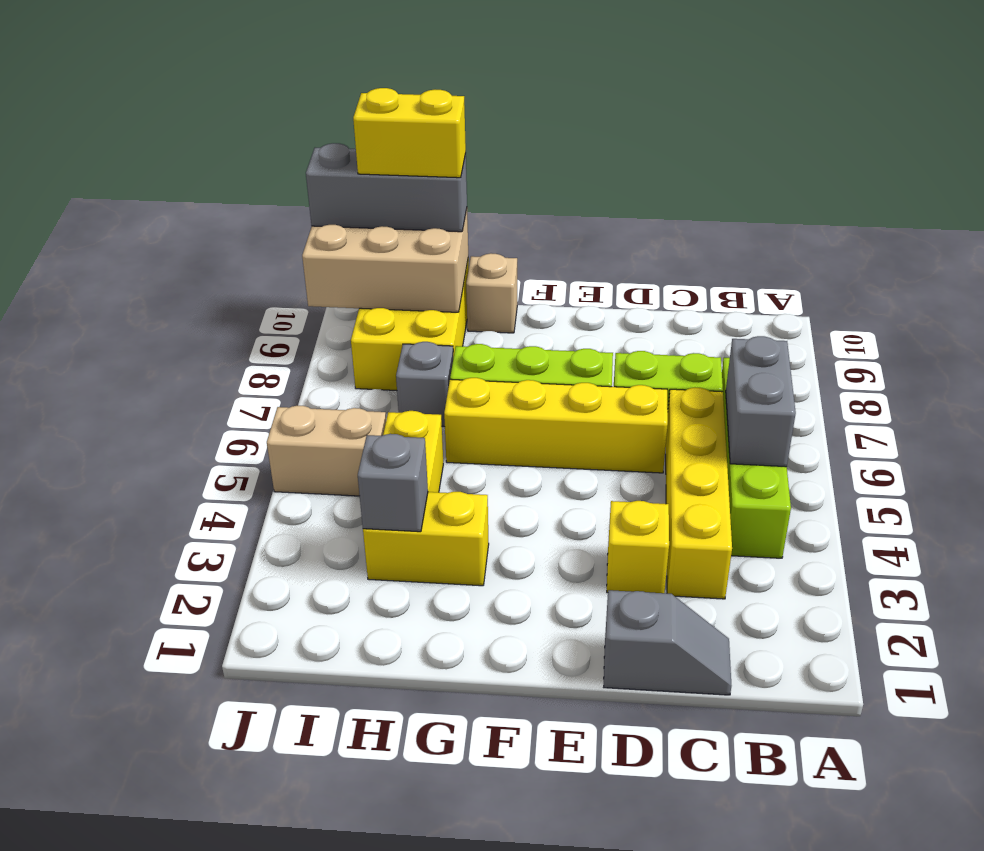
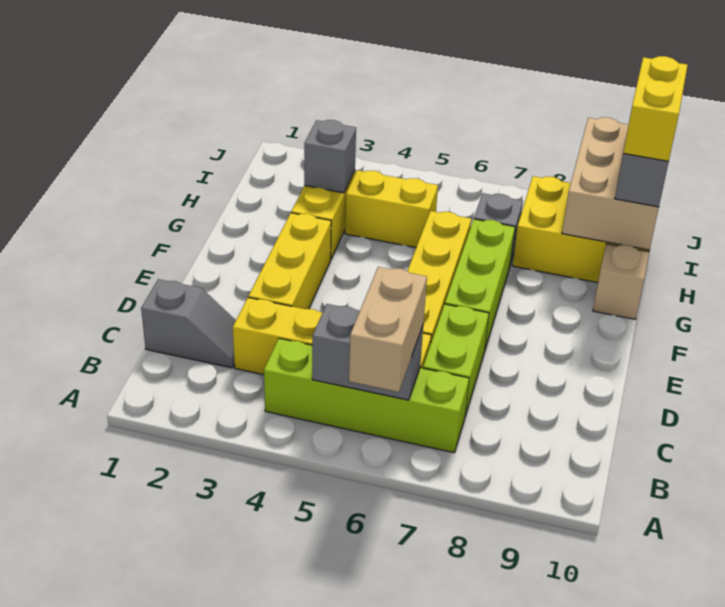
grey slope C1:D1 level 1 top D -> grey slope C1:C2 level 1 top 1
yellow brick D3 level 1 -> yellow brick D3:F3 level 1
tan brick I5:J5 level 1 -> tan brick A6:B6 level 3

